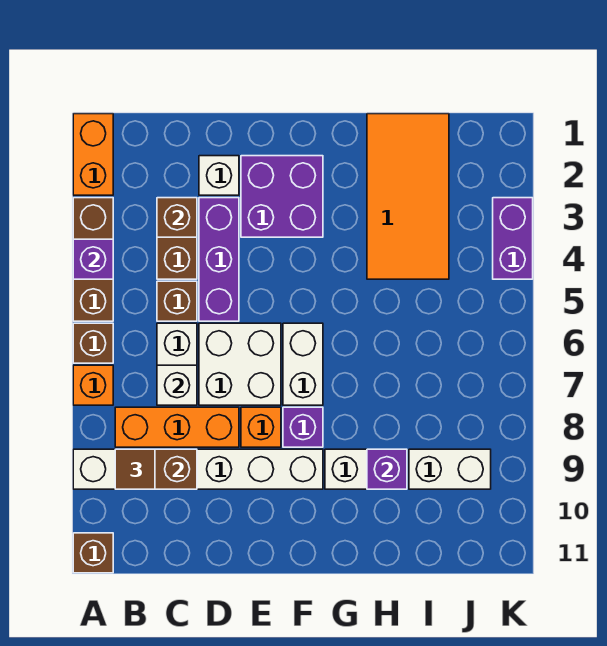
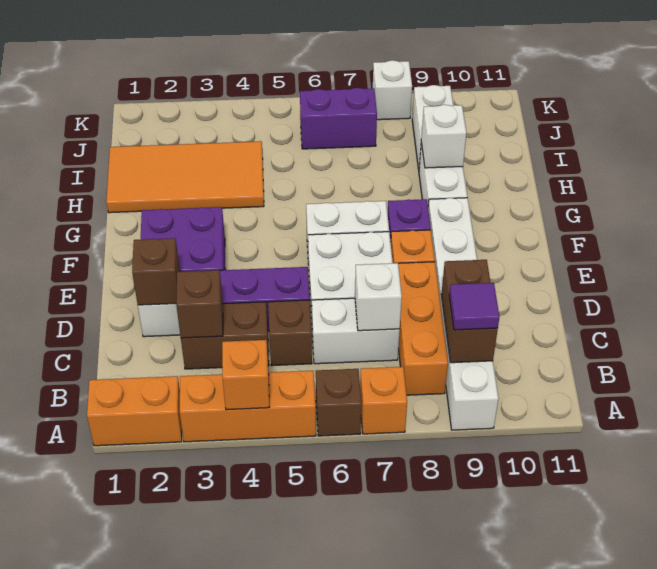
brown brick A3:A5 level 1 -> orange brick A3:A5 level 1
purple brick A4 level 2 -> orange brick A4 level 2
brown brick A11 level 1 -> brown brick D2 level 2
brown tile B9 level 3 -> purple tile B9 level 3
purple brick H9 level 2 -> white brick H9 level 2
purple brick K3:K4 level 1 -> purple brick J6:J7 level 1
none -> white brick K8 level 1

